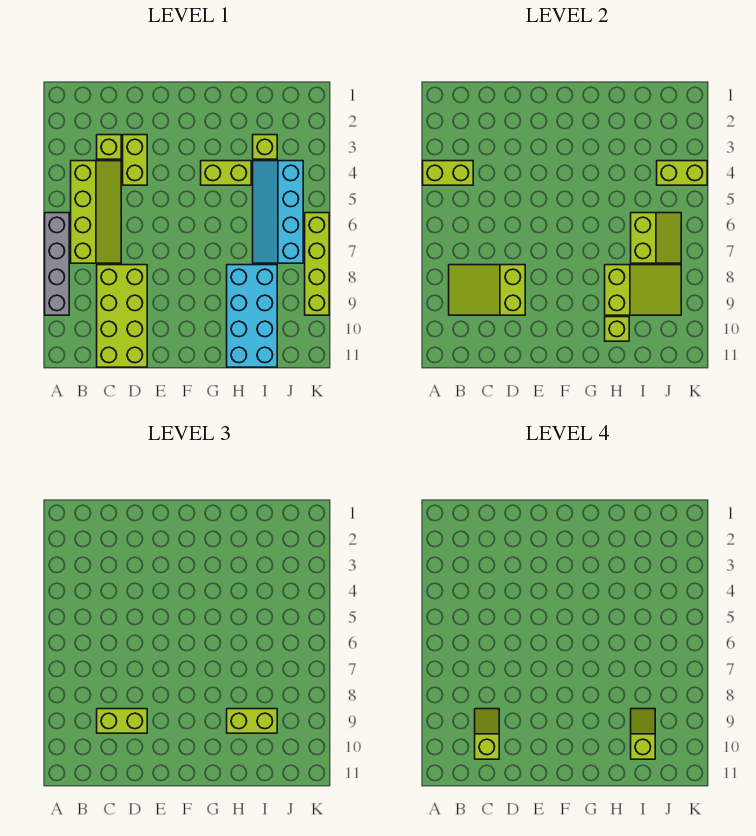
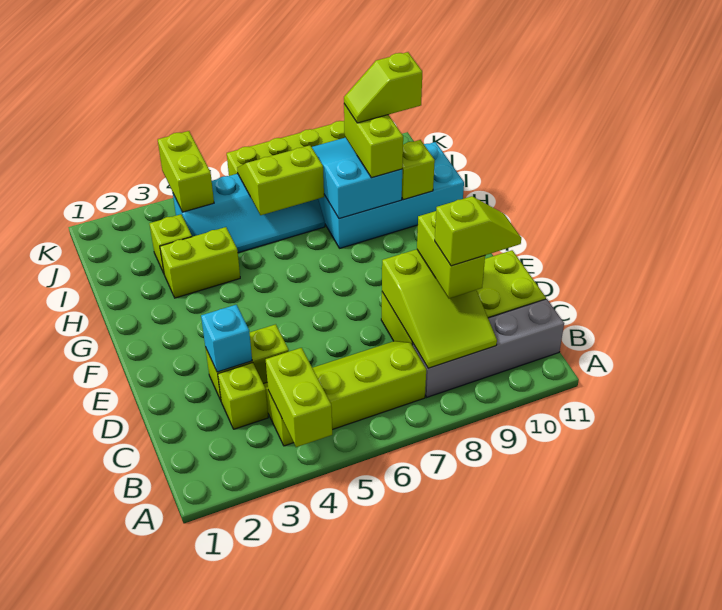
grey brick A6:A9 level 1 -> grey brick B8:B11 level 1
lime slope C9:C10 level 4 top 10 -> lime slope C9:C10 level 4 top 9
none -> cyan brick D3 level 2
lime brick G4:H4 level 1 -> lime brick H3:H4 level 1
lime slope H8:J9 level 2 top H -> cyan slope H8:J9 level 2 top H

